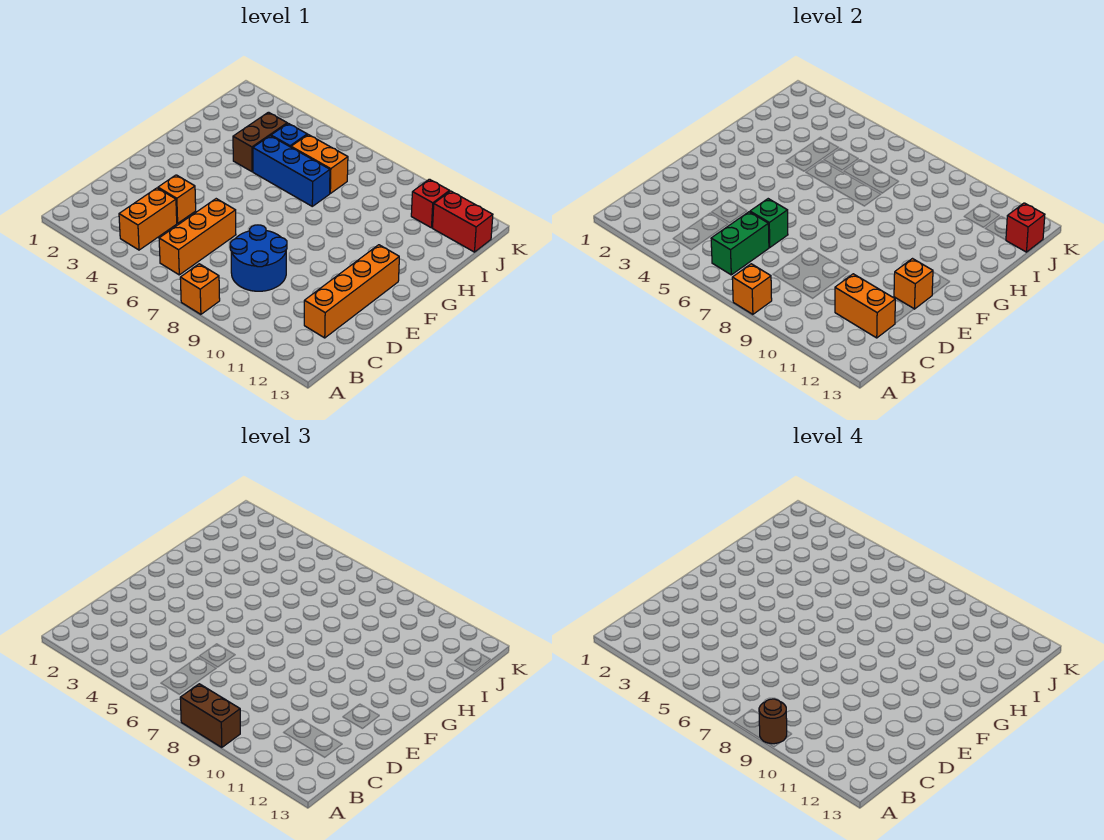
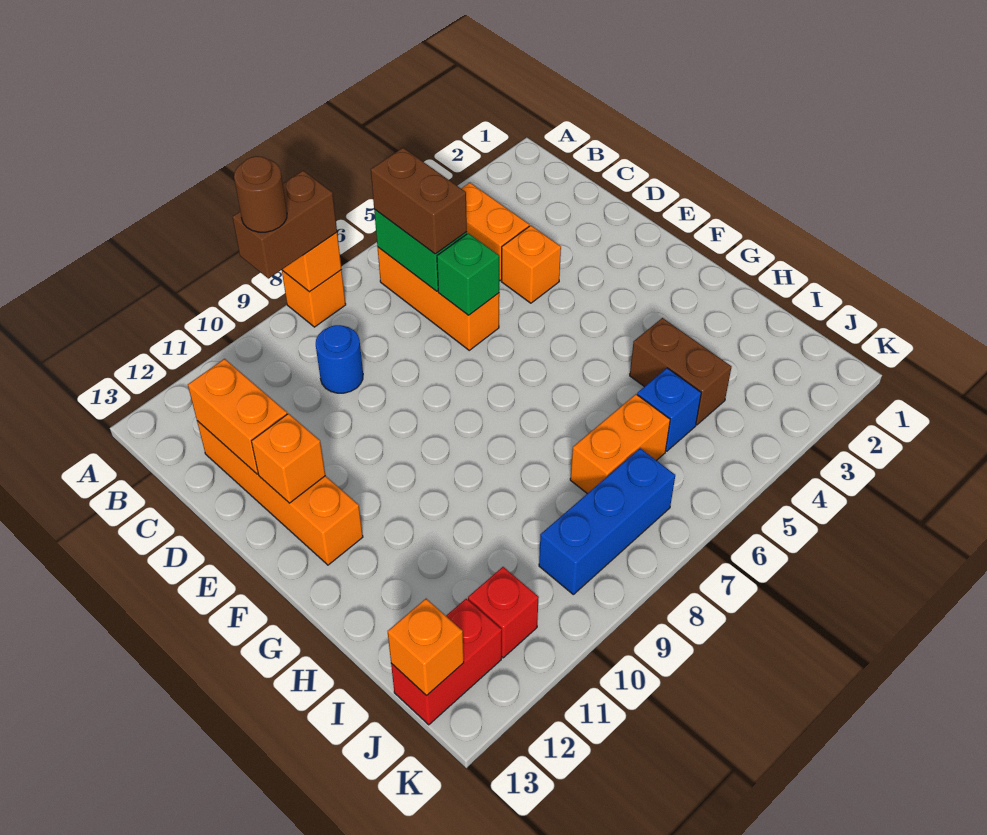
none -> brown brick B6:C6 level 3
blue round brick C8:D9 level 1 -> blue round brick C9 level 1
orange brick C11:C12 level 2 -> orange brick C12:D12 level 2
blue brick H5:H7 level 1 -> blue brick J7:J9 level 1
red brick J13 level 2 -> orange brick J13 level 2

